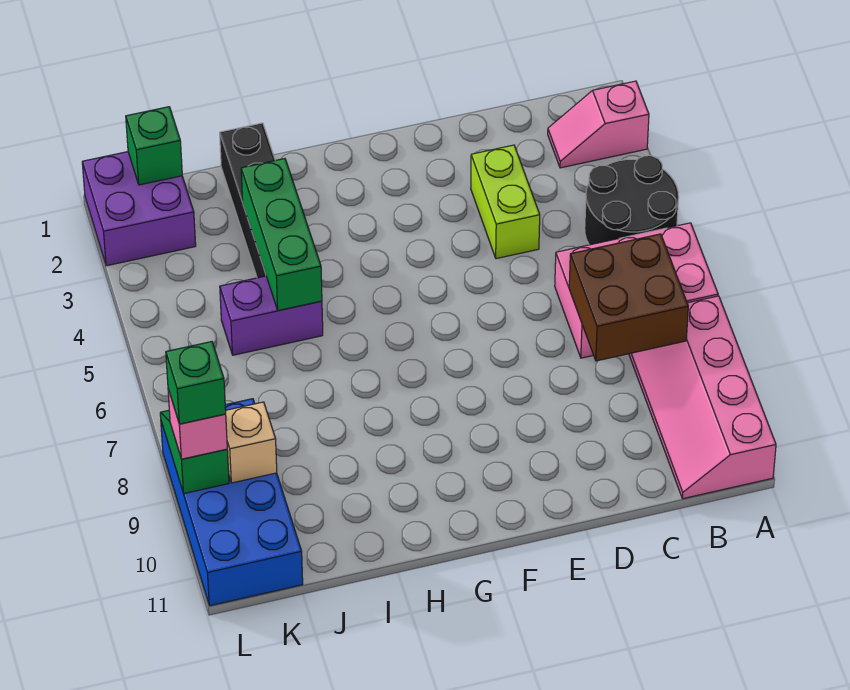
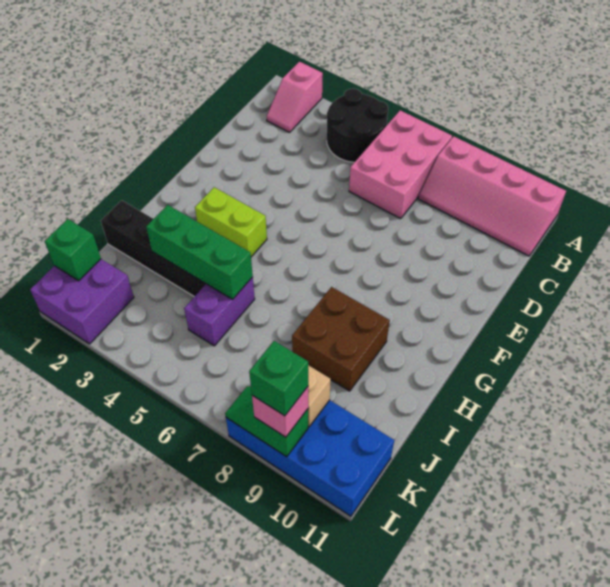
brown brick B7:C8 level 2 -> brown brick H8:I9 level 1
lime brick D3:D4 level 1 -> lime brick G3:G4 level 1

